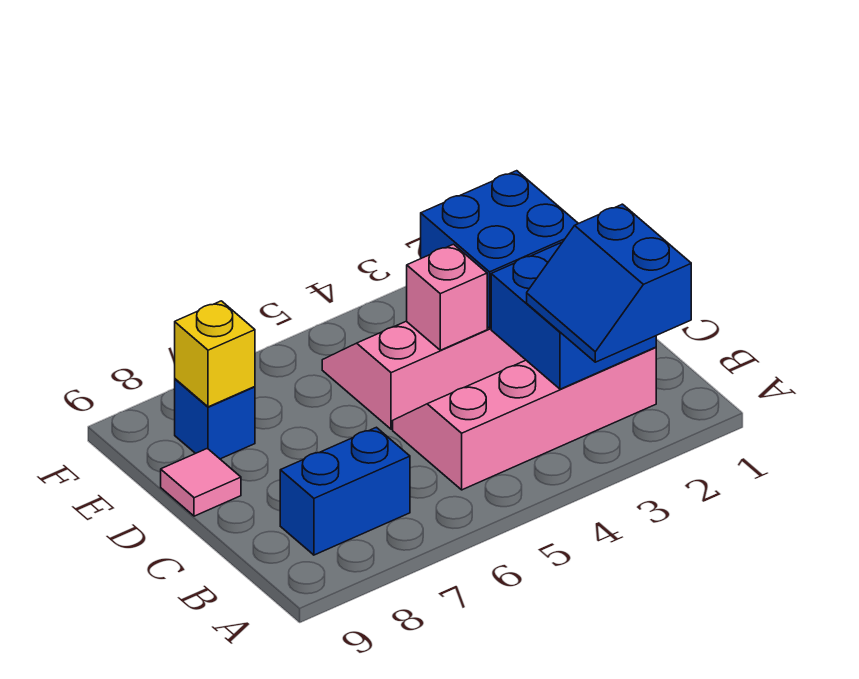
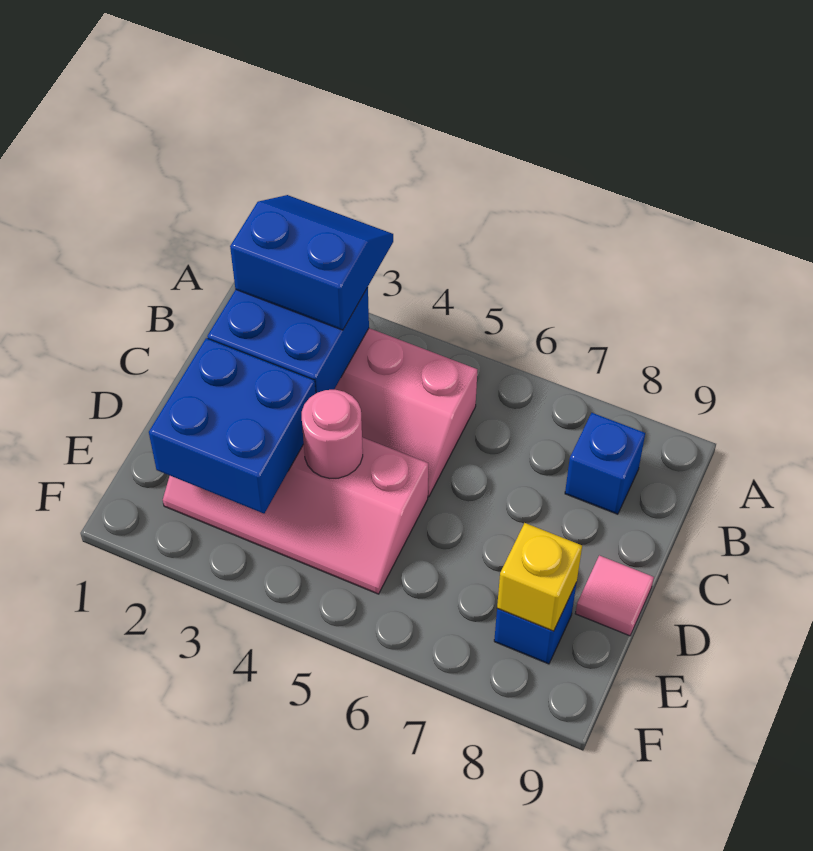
blue slope A2:B3 level 3 top 2 -> blue slope A2:B3 level 3 top B
blue brick B7:B8 level 1 -> blue brick B8 level 1
pink brick D4 level 2 -> pink round brick D4 level 2

